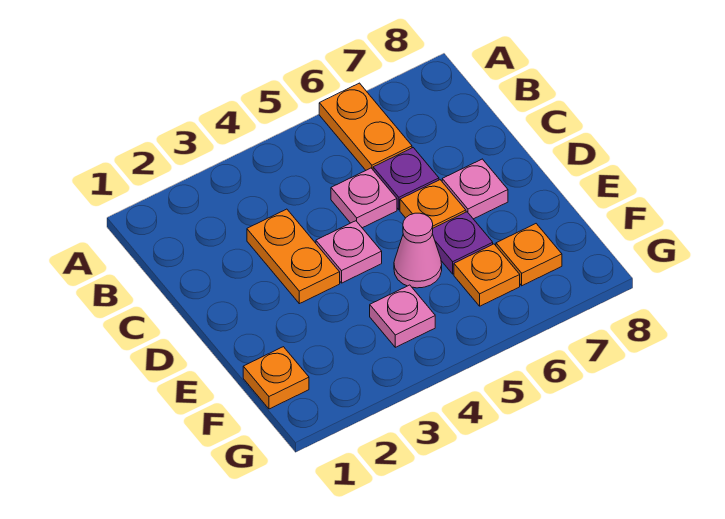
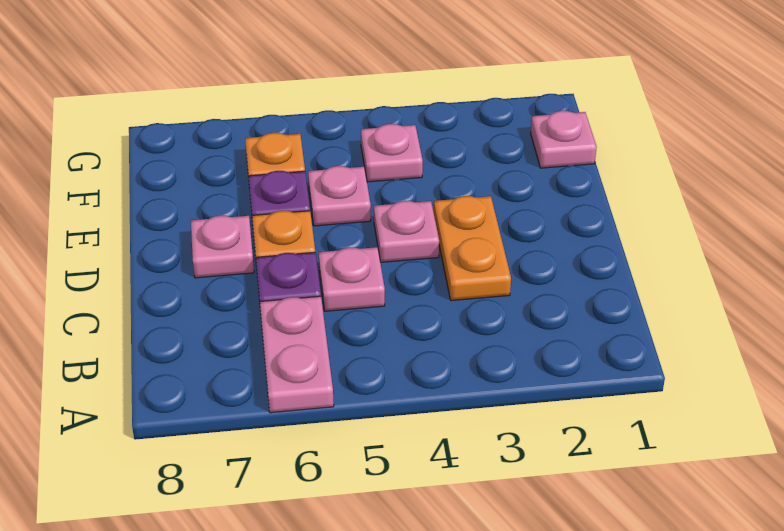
orange plate A6:B6 level 1 -> pink plate A6:B6 level 1
pink cone E5 level 1 -> pink plate E5 level 1
orange plate F1 level 1 -> pink plate F1 level 1
orange plate F7 level 1 -> none

